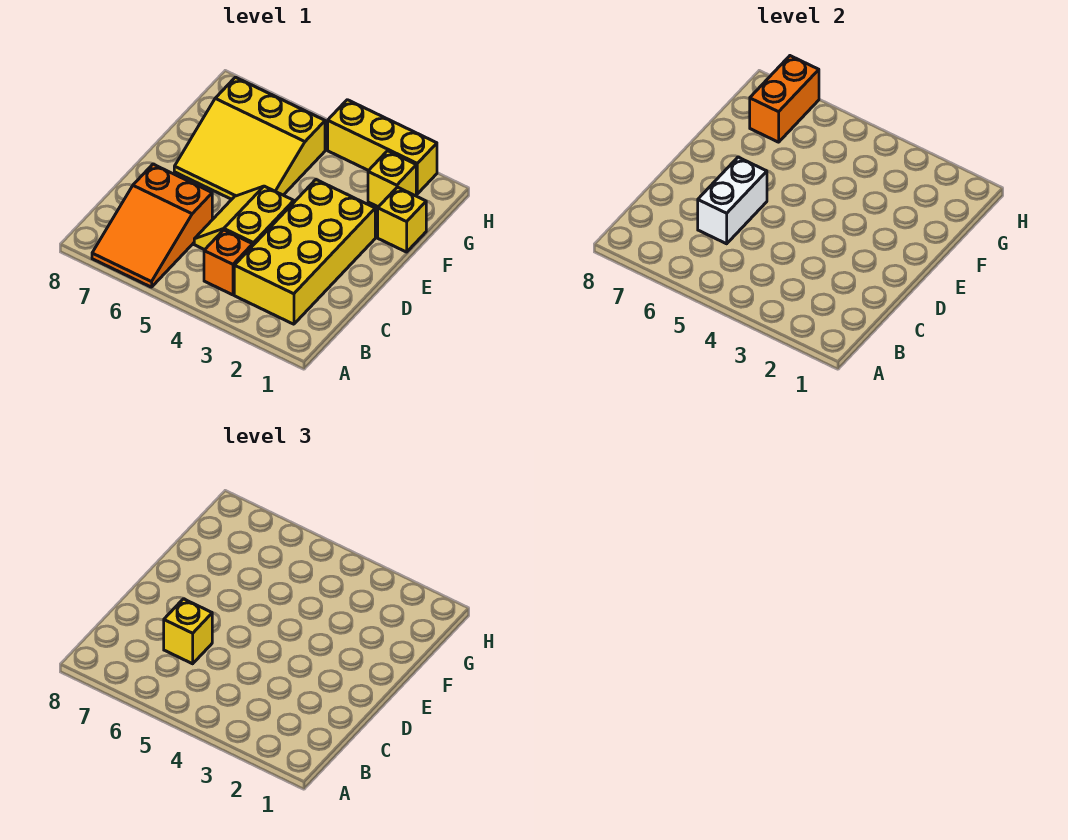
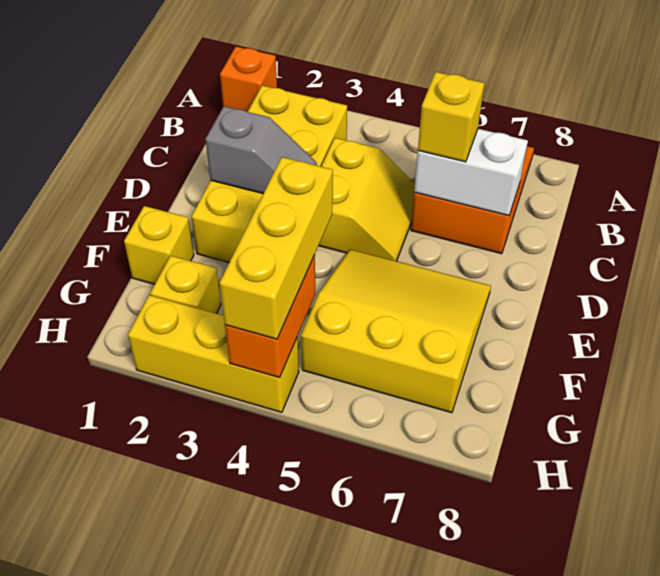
orange brick B4 level 1 -> orange brick A1 level 1
white brick C6:D6 level 2 -> white brick C6:C7 level 2
none -> grey slope D2:D3 level 2 top 2
none -> yellow brick F4:H4 level 3
orange brick G7:H7 level 2 -> orange brick G4:H4 level 2

